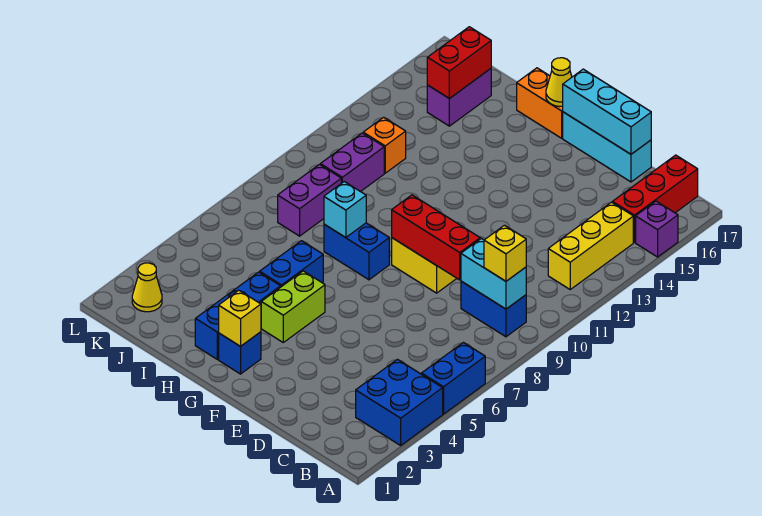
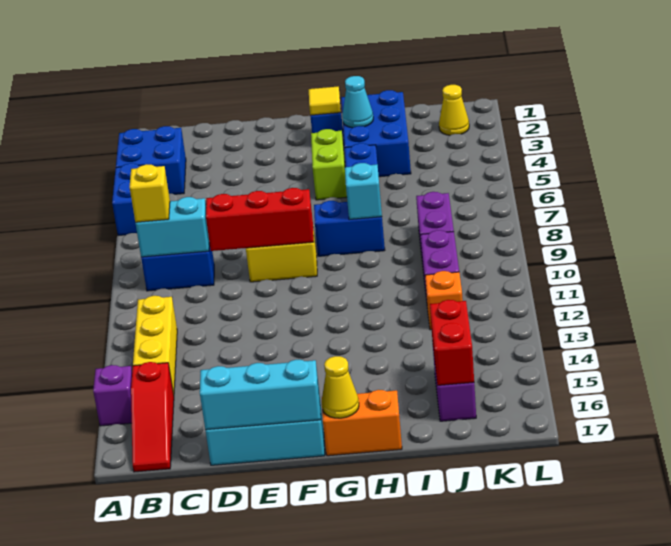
red brick B15:B17 level 1 -> red slope B15:B17 level 1 top 15
yellow brick G2 level 2 -> yellow tile G2 level 2
blue brick H2:H4 level 1 -> blue brick H2:I4 level 1
none -> cyan cone H3 level 2

